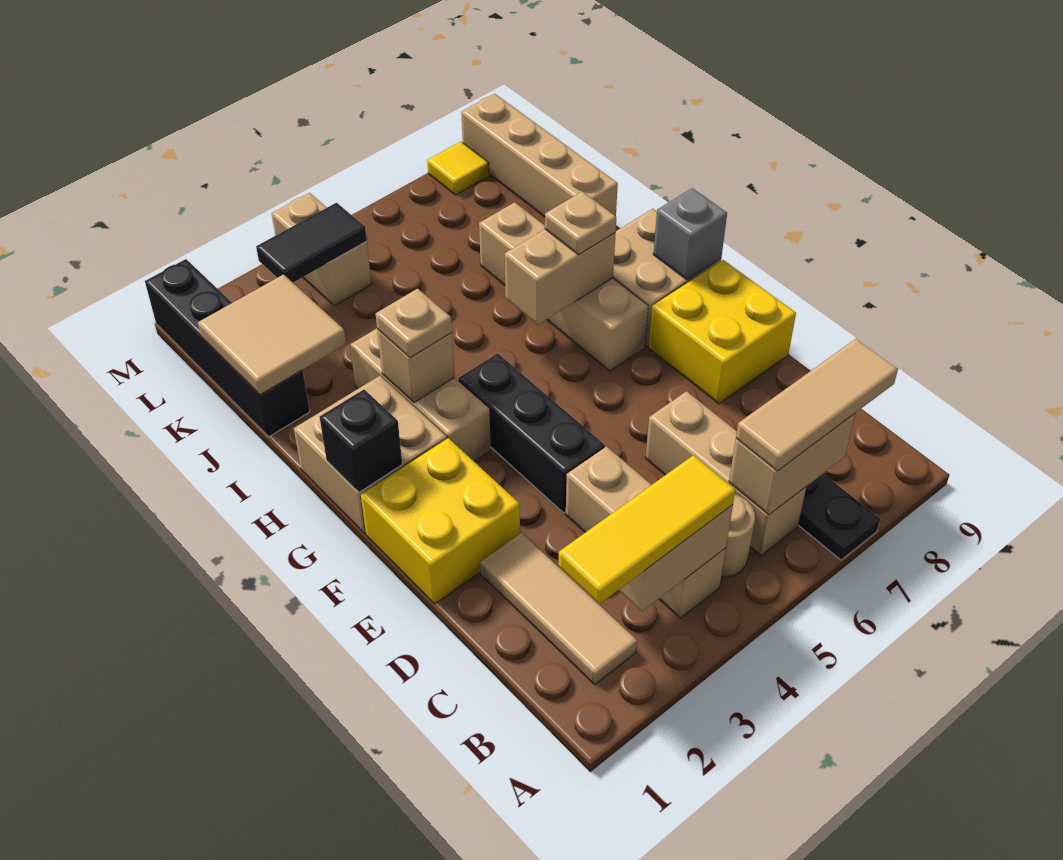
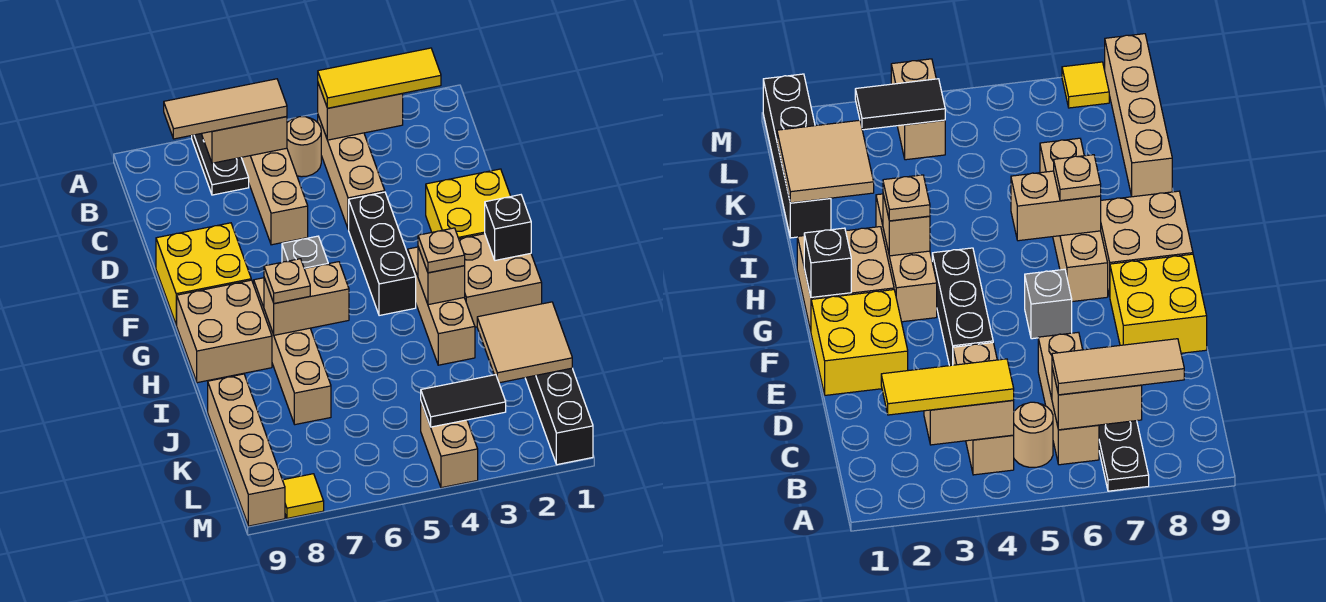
tan tile B2:D2 level 1 -> none
grey brick G9 level 2 -> grey brick F6 level 1

